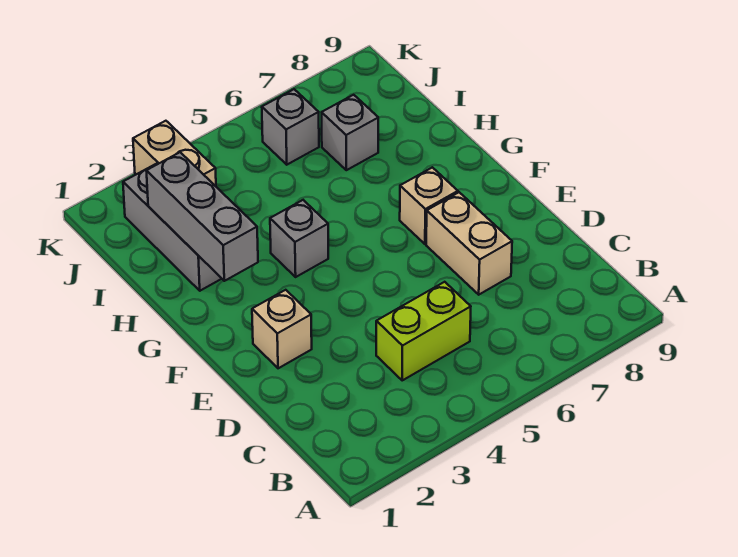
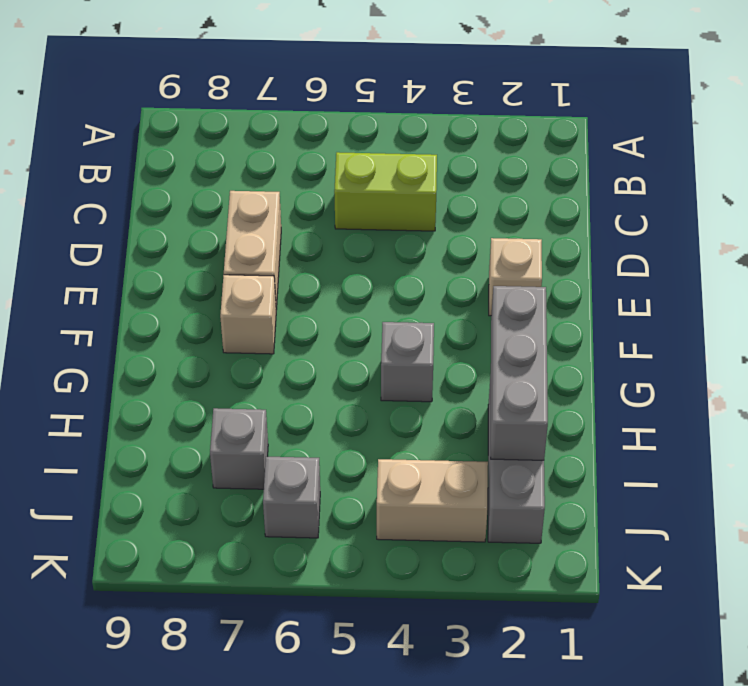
tan brick J3:K3 level 1 -> tan brick J3:J4 level 1

